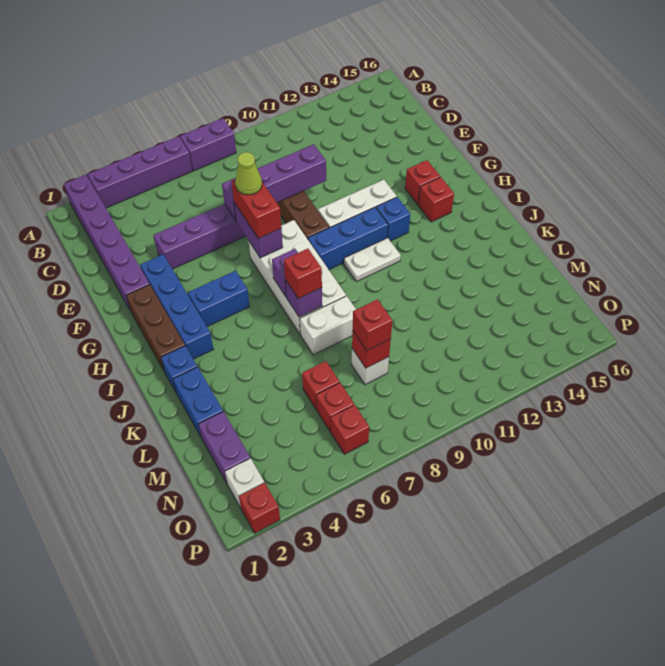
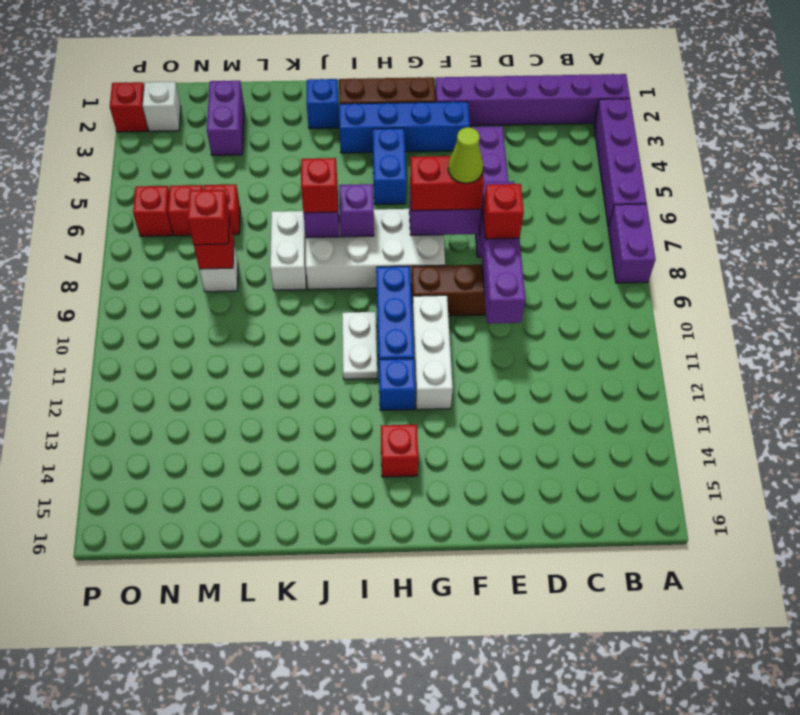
red brick G14 level 1 -> red brick E8 level 3
blue brick K2:L2 level 1 -> none
purple brick M2:N2 level 1 -> purple brick M2:M3 level 1

